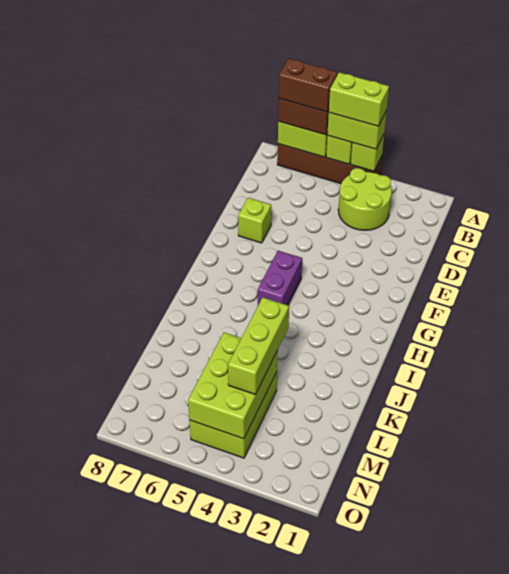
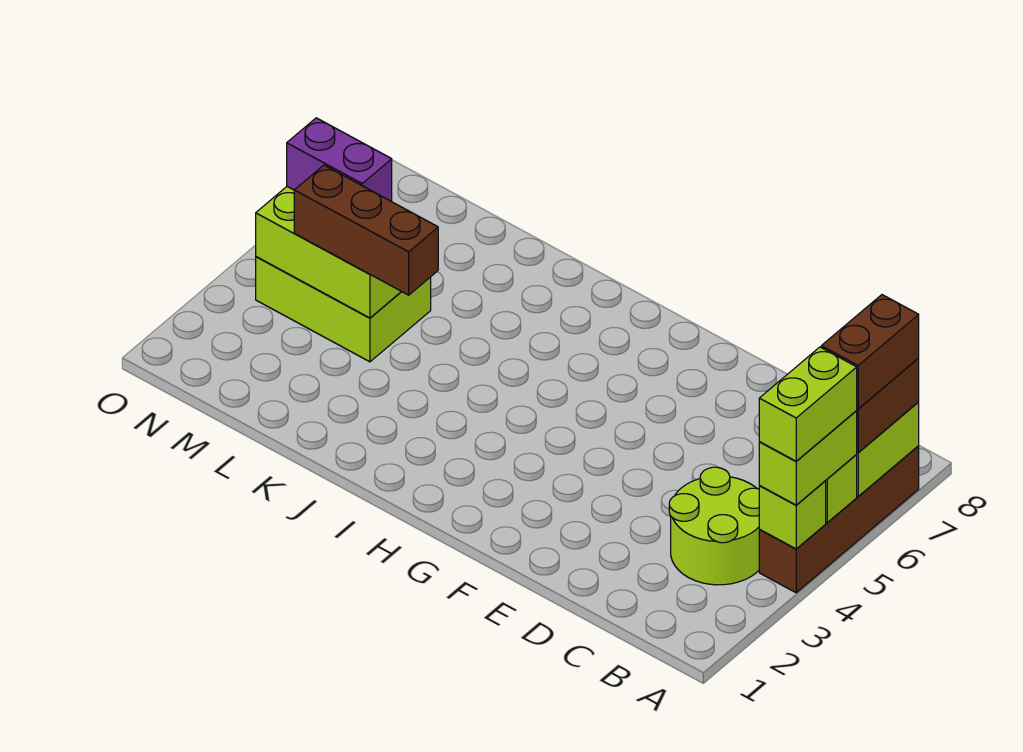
lime brick E7 level 1 -> none
purple brick G5:H5 level 1 -> purple brick M5:N5 level 3
lime brick K4:M4 level 3 -> brown brick K4:M4 level 3

